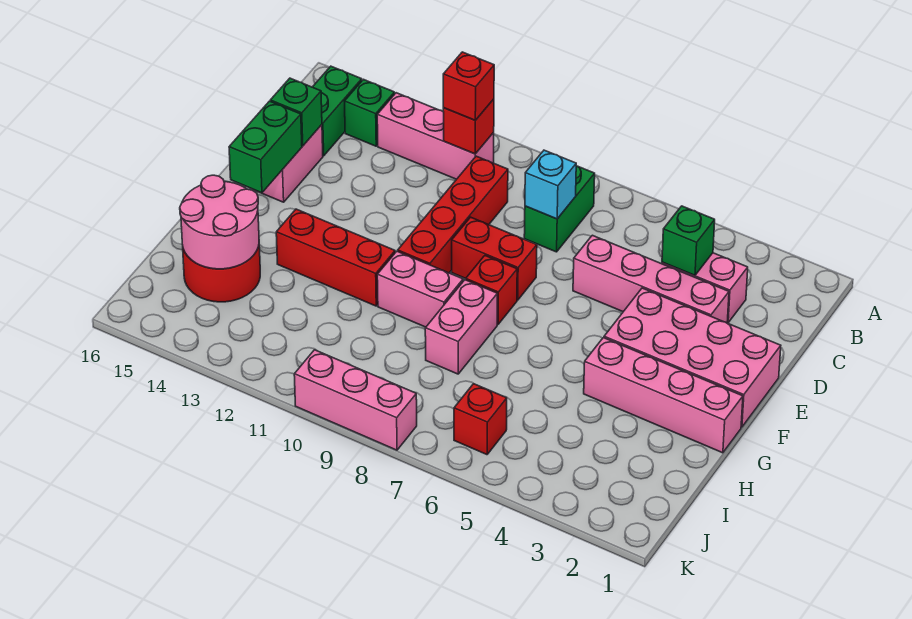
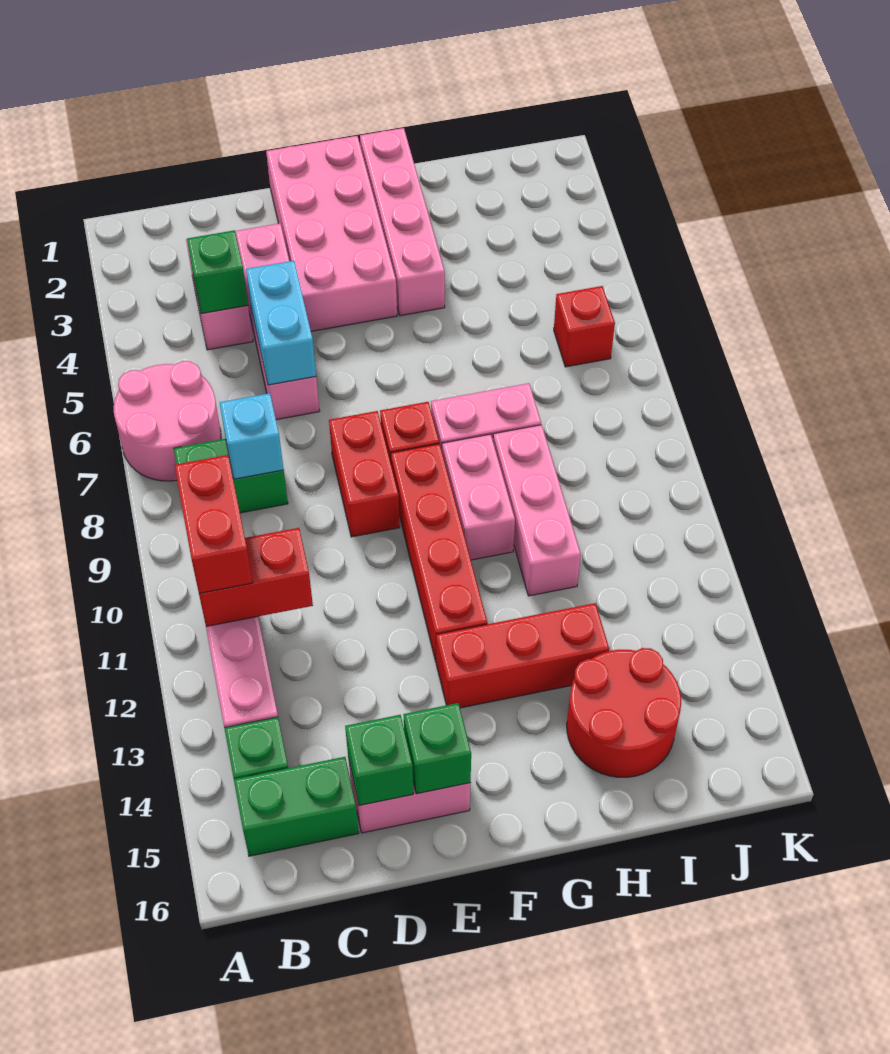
red brick B11 level 2 -> red brick B11:C11 level 2
red brick B11 level 3 -> red brick B10:B11 level 3
red brick C10:F10 level 1 -> red brick F9:F12 level 1
none -> cyan brick D5:D6 level 2
green brick E15:F15 level 2 -> green brick E15 level 2
red brick G11:G13 level 1 -> red brick F13:H13 level 1
pink round brick H14:I15 level 2 -> pink round brick A6:B7 level 1
pink brick K8:K10 level 1 -> pink brick H9:H11 level 1

